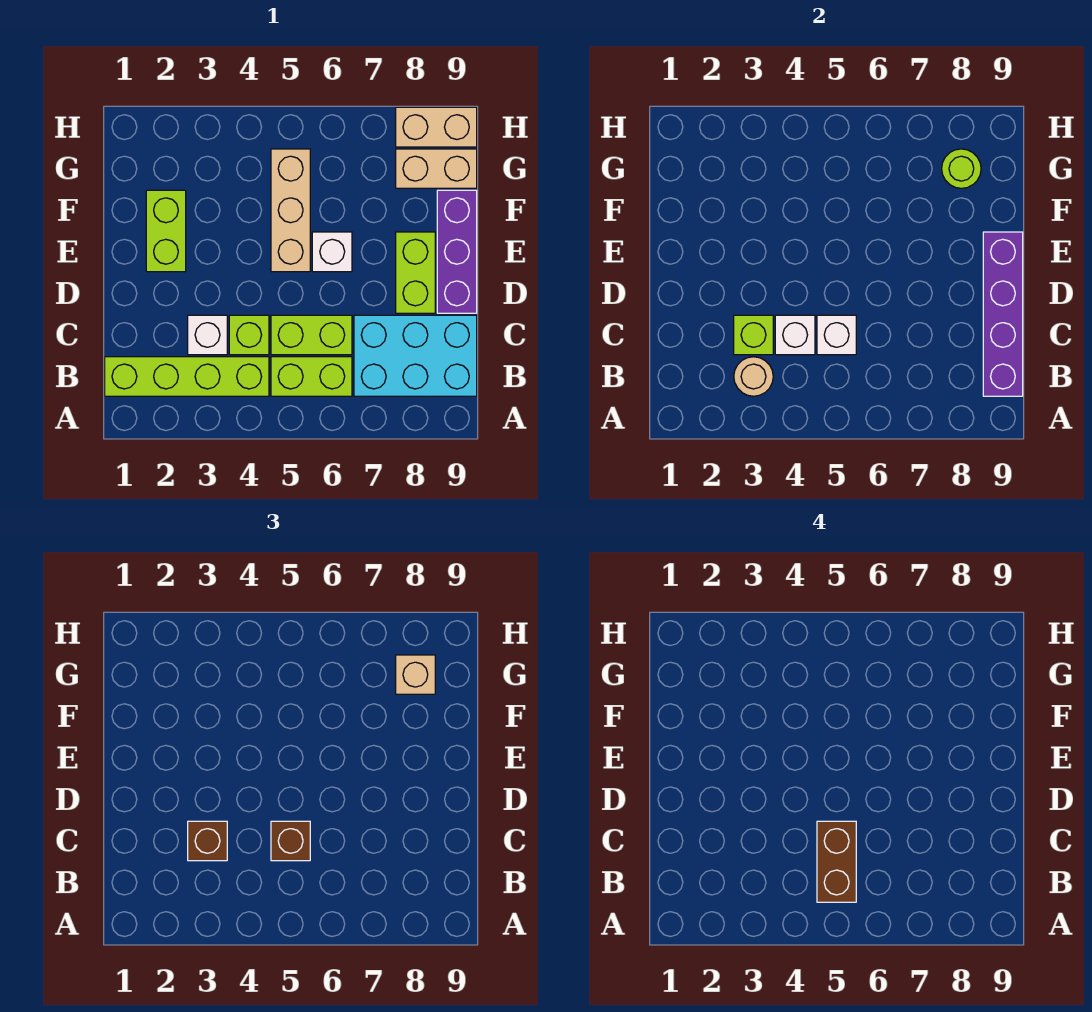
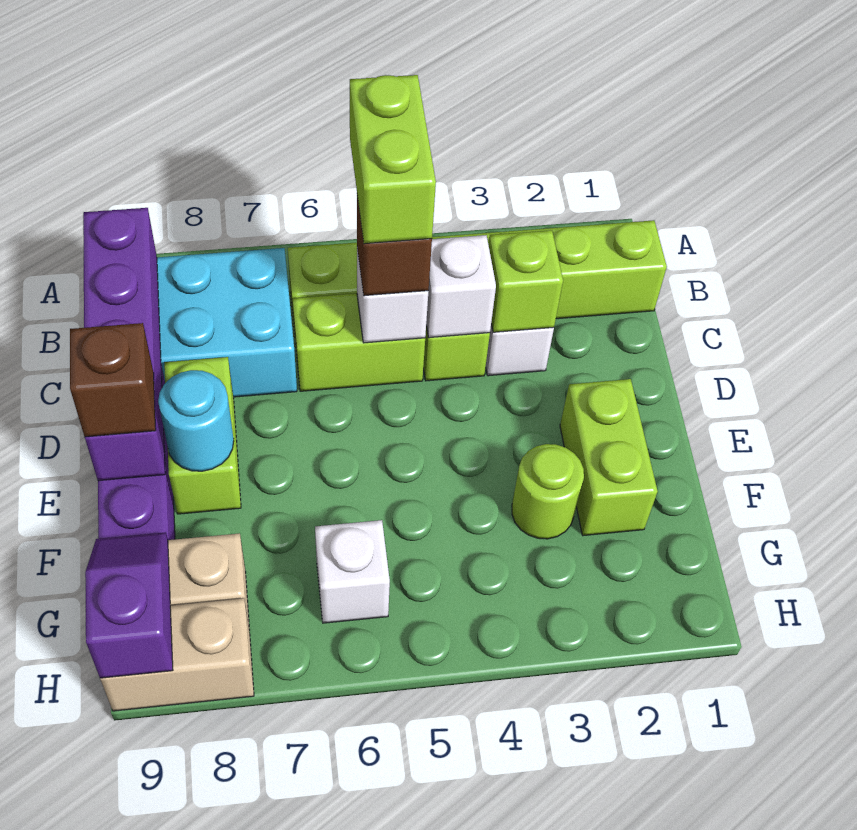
tan round brick B3 level 2 -> none
brown brick B5:C5 level 4 -> lime brick B5:C5 level 4
brown brick C3 level 3 -> brown brick E9 level 3
tan brick E5:G5 level 1 -> none
white brick E6 level 1 -> white brick G6 level 1
none -> cyan round brick E8 level 2
lime round brick G8 level 2 -> lime round brick F3 level 1
tan brick G8 level 3 -> none
none -> purple slope G9:H9 level 2 top H

